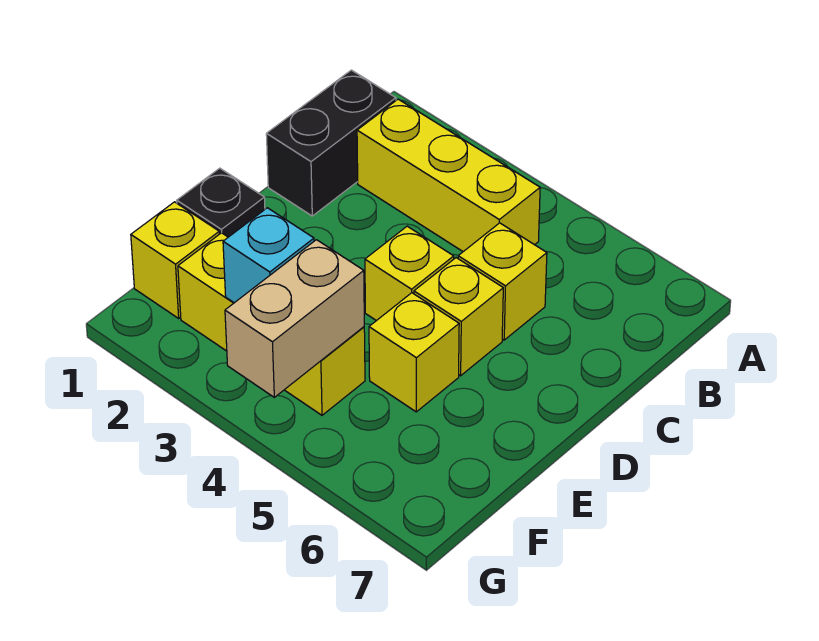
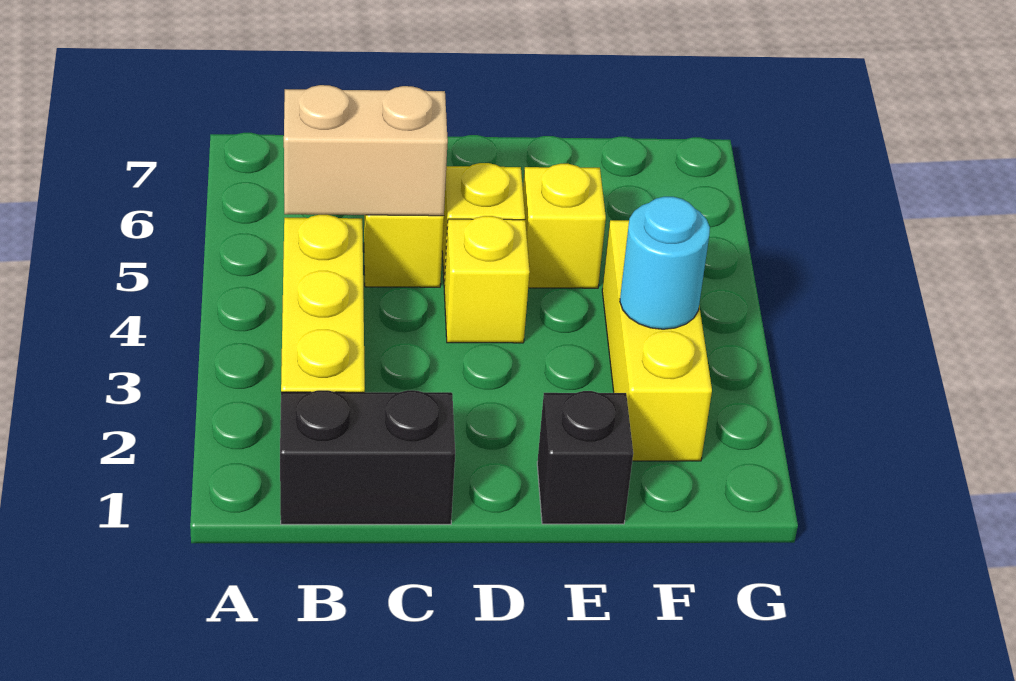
yellow brick F1 level 1 -> none
cyan brick F3 level 2 -> cyan round brick F3 level 2
tan brick F4:G4 level 2 -> tan brick B5:C5 level 2

